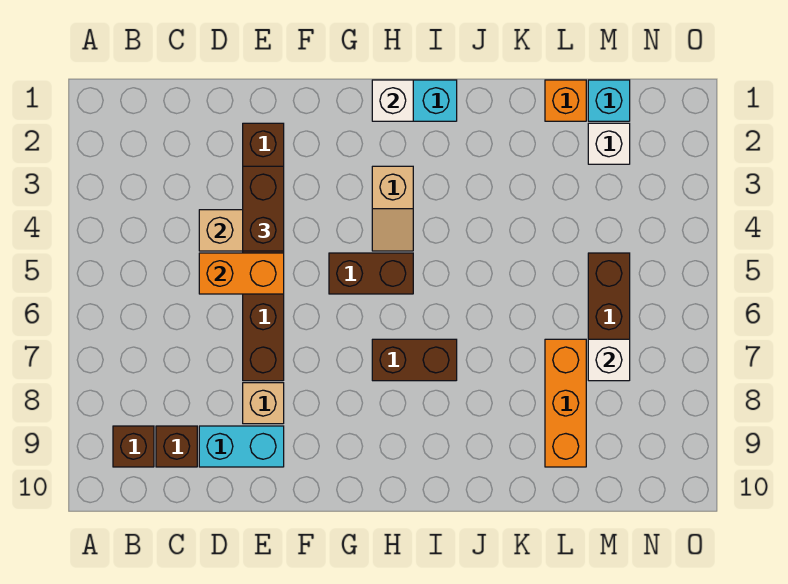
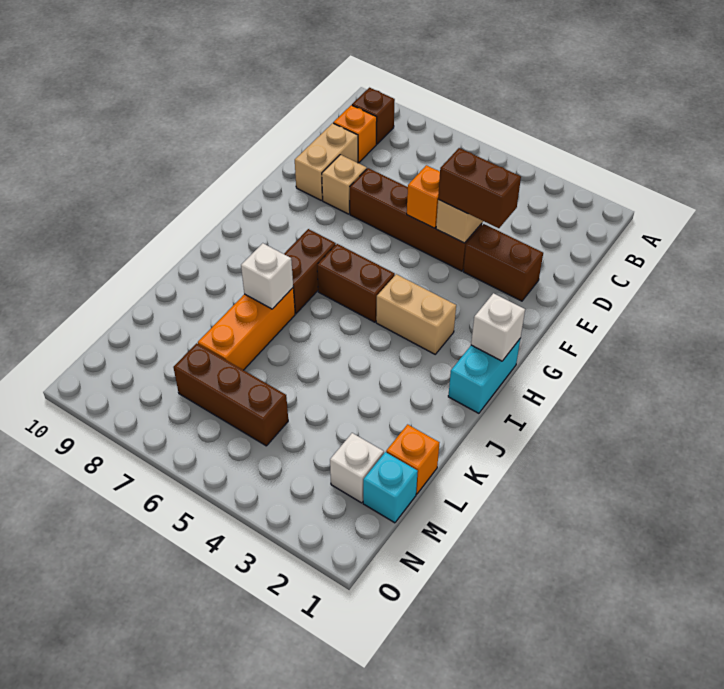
brown brick C9 level 1 -> orange brick C9 level 1
orange brick D5:E5 level 2 -> orange brick E5 level 2
cyan brick D9:E9 level 1 -> tan brick D9:E9 level 1
brown brick G5:H5 level 1 -> brown brick H5:H6 level 1
tan slope H3:H4 level 1 top 3 -> tan brick H3:H4 level 1
orange brick L7:L9 level 1 -> orange brick J7:L7 level 1
white brick M7 level 2 -> white brick J7 level 2

